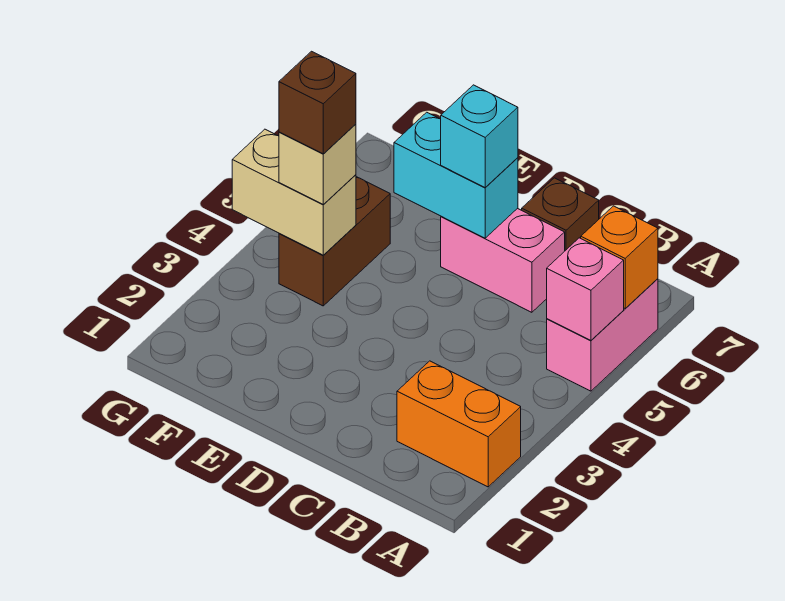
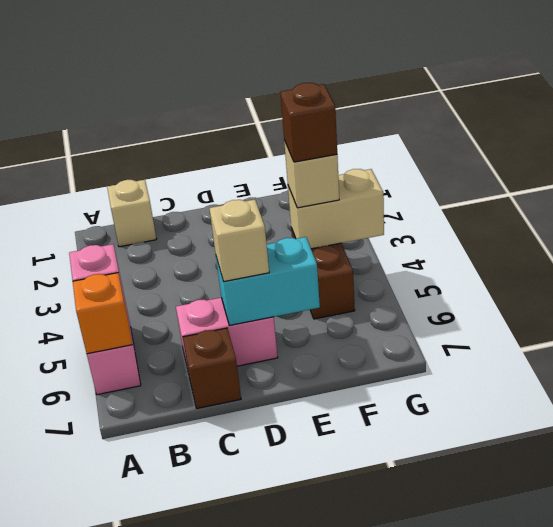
orange brick A2:B2 level 1 -> none
none -> tan brick B1 level 1
cyan brick D6 level 3 -> tan brick D6 level 3

